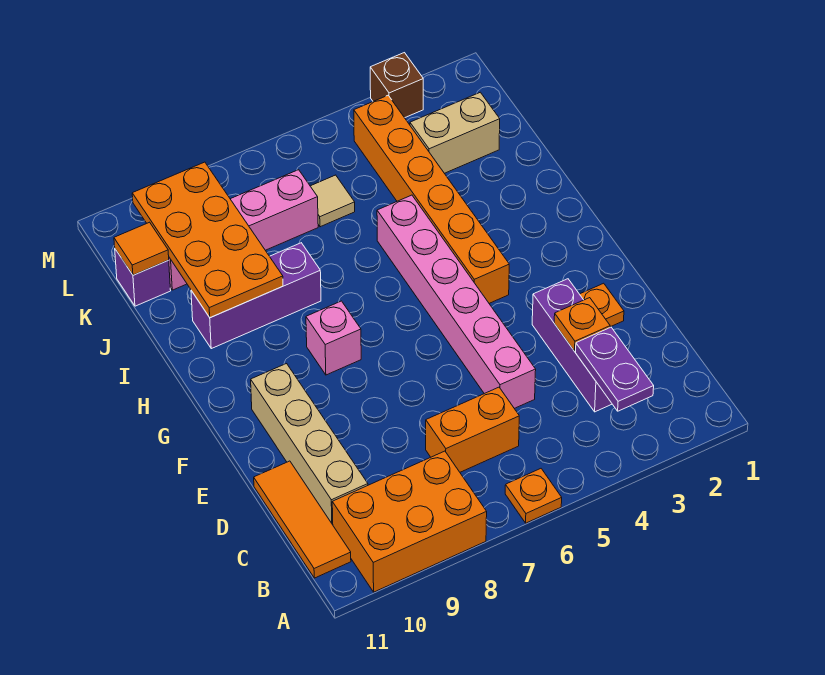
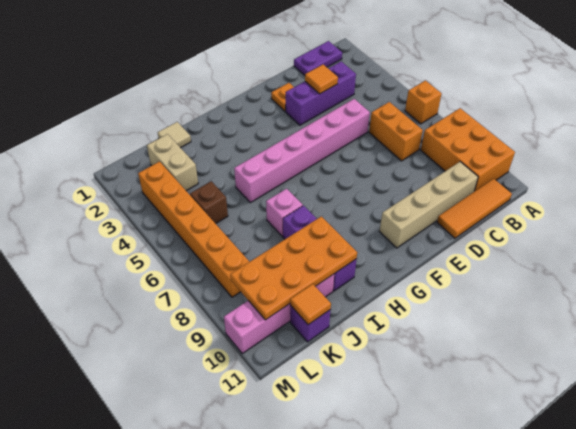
orange plate A6 level 1 -> orange brick A6 level 1
purple plate B3:C3 level 2 -> purple plate B1:C1 level 1
orange plate D3 level 2 -> orange tile D3 level 2
orange brick G4:L4 level 1 -> orange brick L3:L8 level 1
pink brick G8 level 1 -> pink brick I7 level 1
tan tile K6 level 1 -> tan tile J1 level 1
pink brick K7:K10 level 1 -> pink brick J10:M10 level 1
brown brick M3 level 1 -> brown brick K5 level 1

